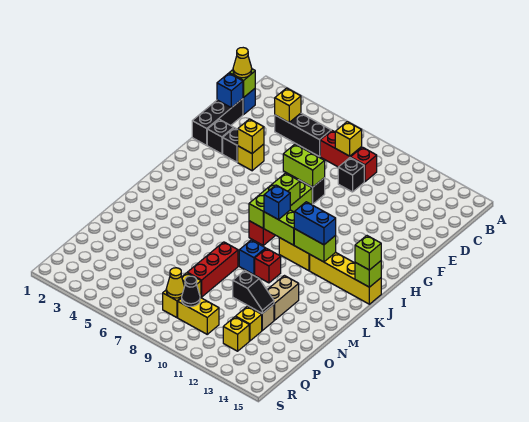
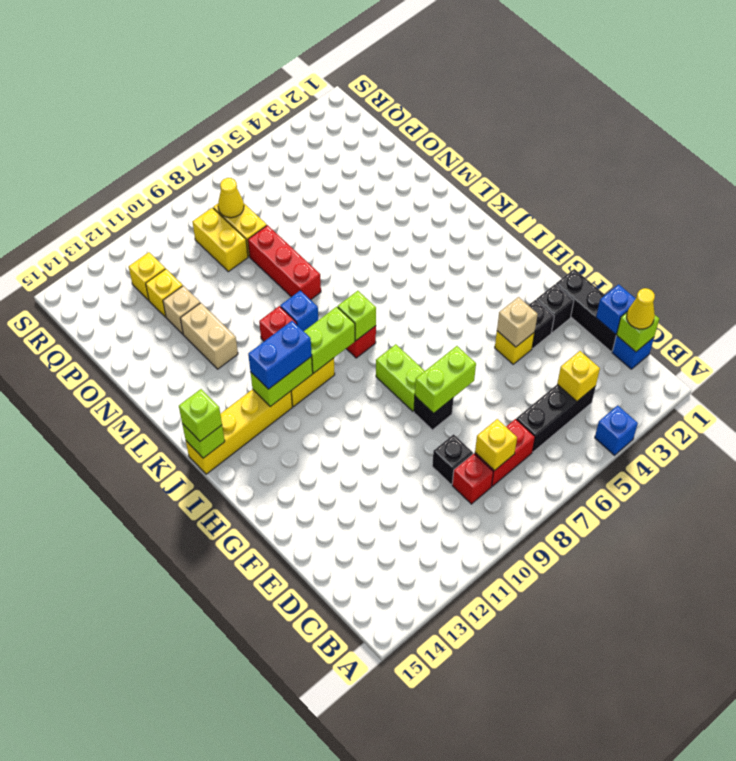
yellow brick F4 level 2 -> tan brick F4 level 2
lime brick H8:J8 level 2 -> lime brick J8 level 2
blue brick J9 level 3 -> blue brick A4 level 1
black slope O11:O12 level 2 top 11 -> none
yellow brick Q9:Q10 level 1 -> yellow brick P9:Q9 level 1
black cone Q9 level 2 -> none

